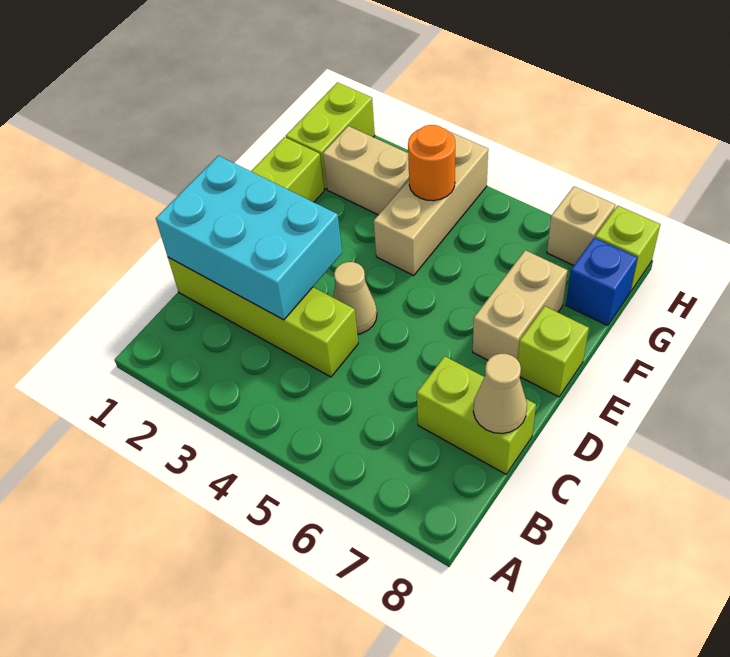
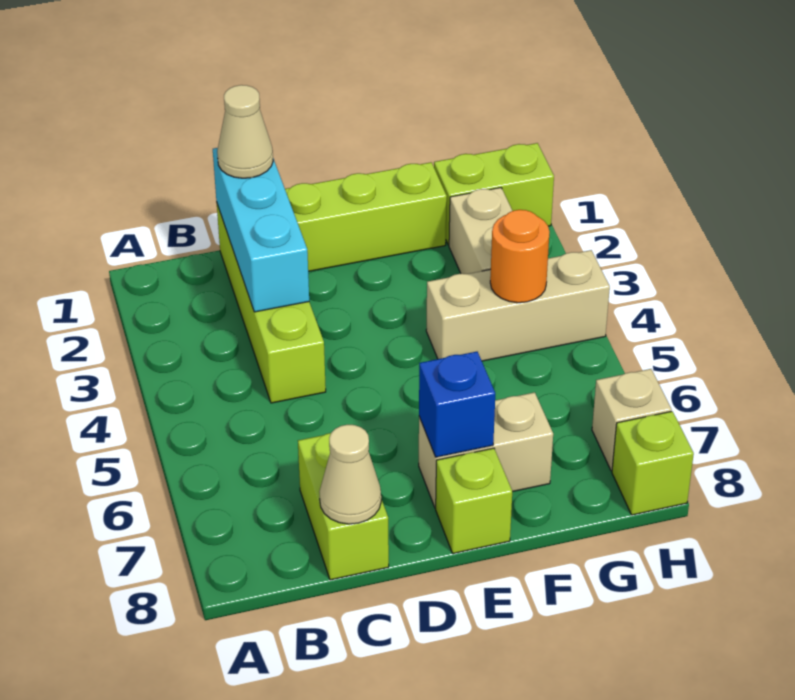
cyan brick C1:D3 level 2 -> cyan brick C1:C3 level 2
tan cone D4 level 1 -> tan cone C1 level 3
blue brick G8 level 1 -> blue brick E7 level 2

